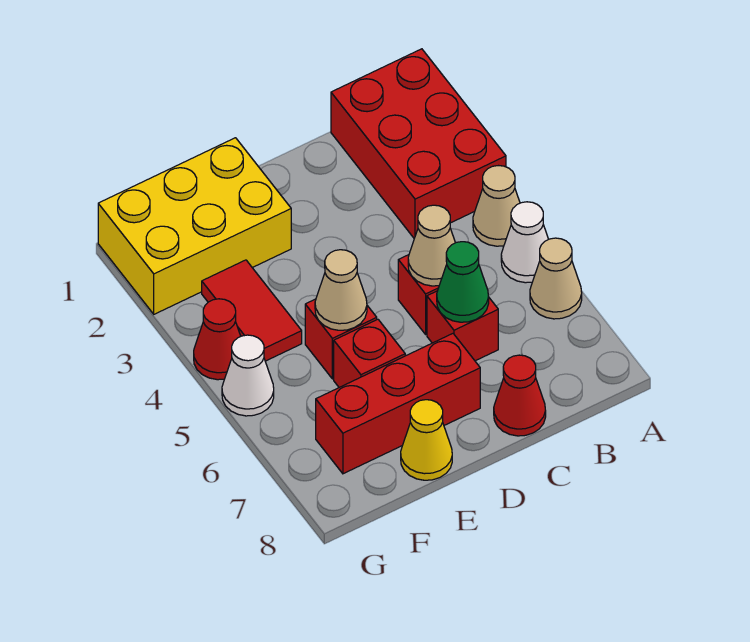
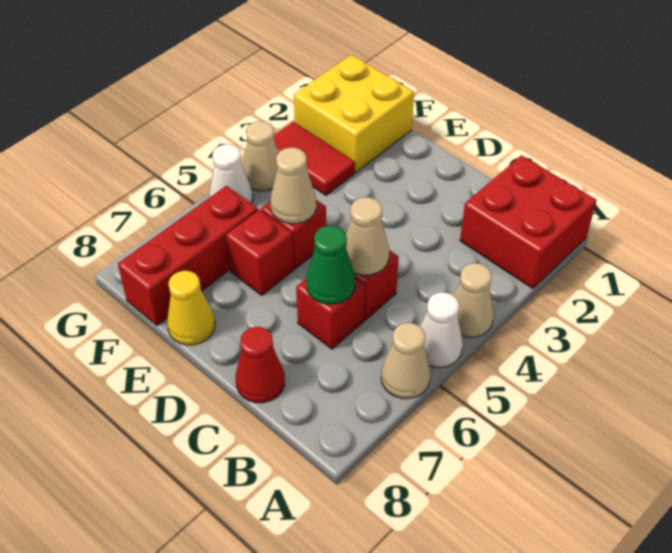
red brick A1:B3 level 1 -> red brick A1:B2 level 1
red brick D7:F7 level 1 -> red brick F6:F8 level 1
yellow brick E1:G2 level 1 -> yellow brick F1:G2 level 1
red tile F3:F4 level 1 -> red tile F3:G3 level 1
red cone G4 level 1 -> tan cone G4 level 1

